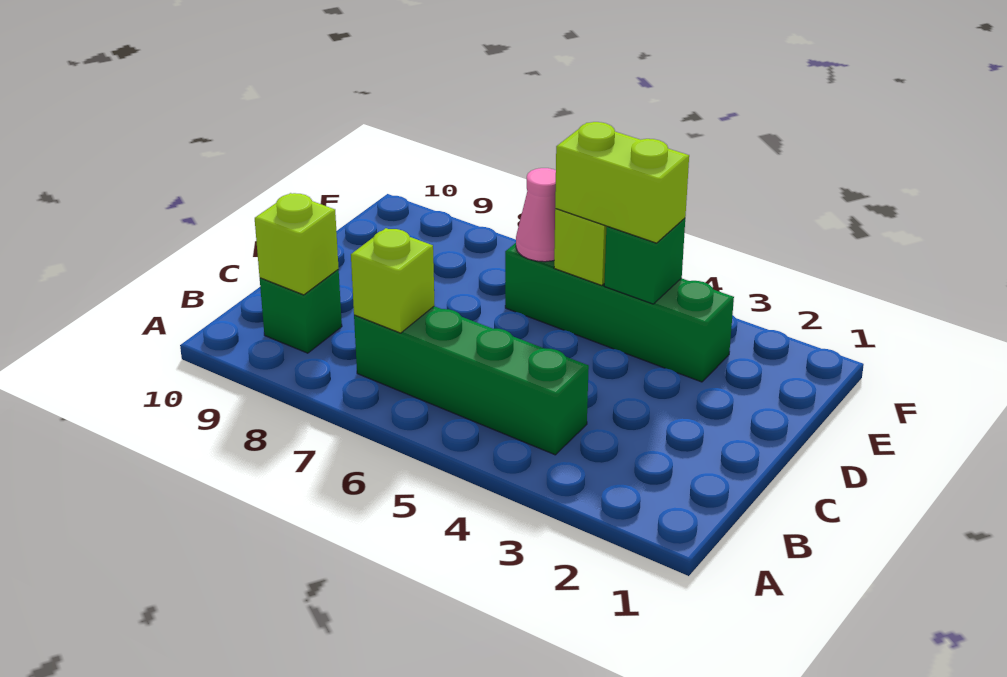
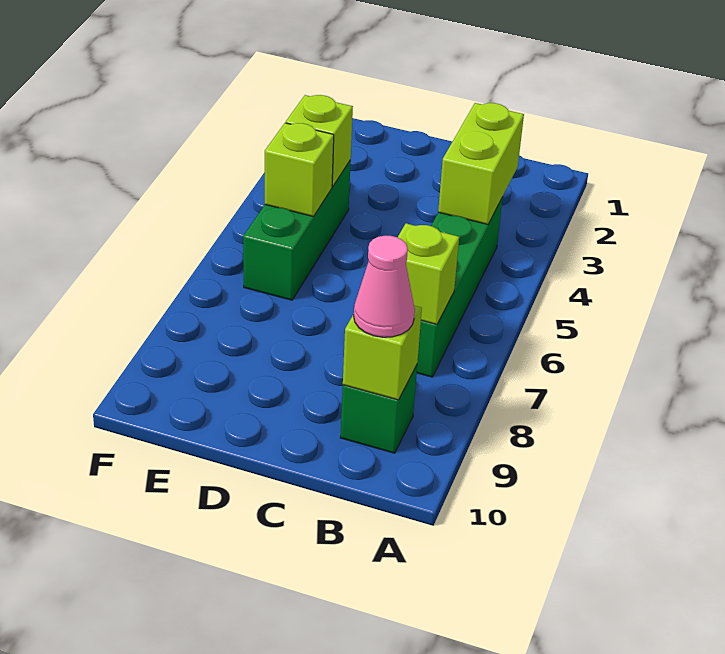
green brick E3:E6 level 1 -> green brick E4:E6 level 1
green brick E4 level 2 -> lime brick E4 level 2
lime brick E4:E5 level 3 -> lime brick B3:B4 level 2
pink cone E6 level 2 -> pink cone B9 level 3

